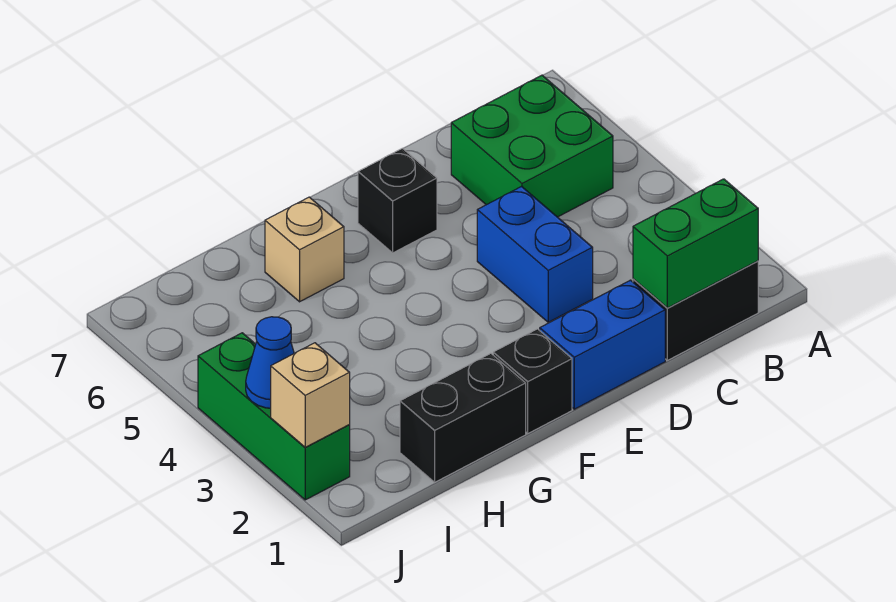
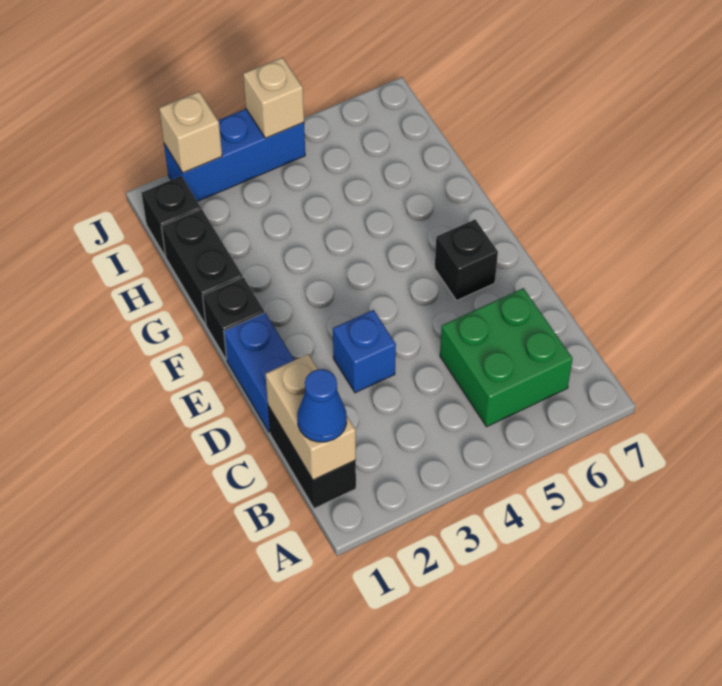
green brick B1:C1 level 2 -> tan brick B1:C1 level 2
blue brick D3:D4 level 1 -> blue brick D3 level 1
tan brick G6 level 1 -> tan brick J4 level 2
none -> black brick I1 level 1
green brick J2:J4 level 1 -> blue brick J2:J4 level 1
blue cone J3 level 2 -> blue cone B1 level 3

